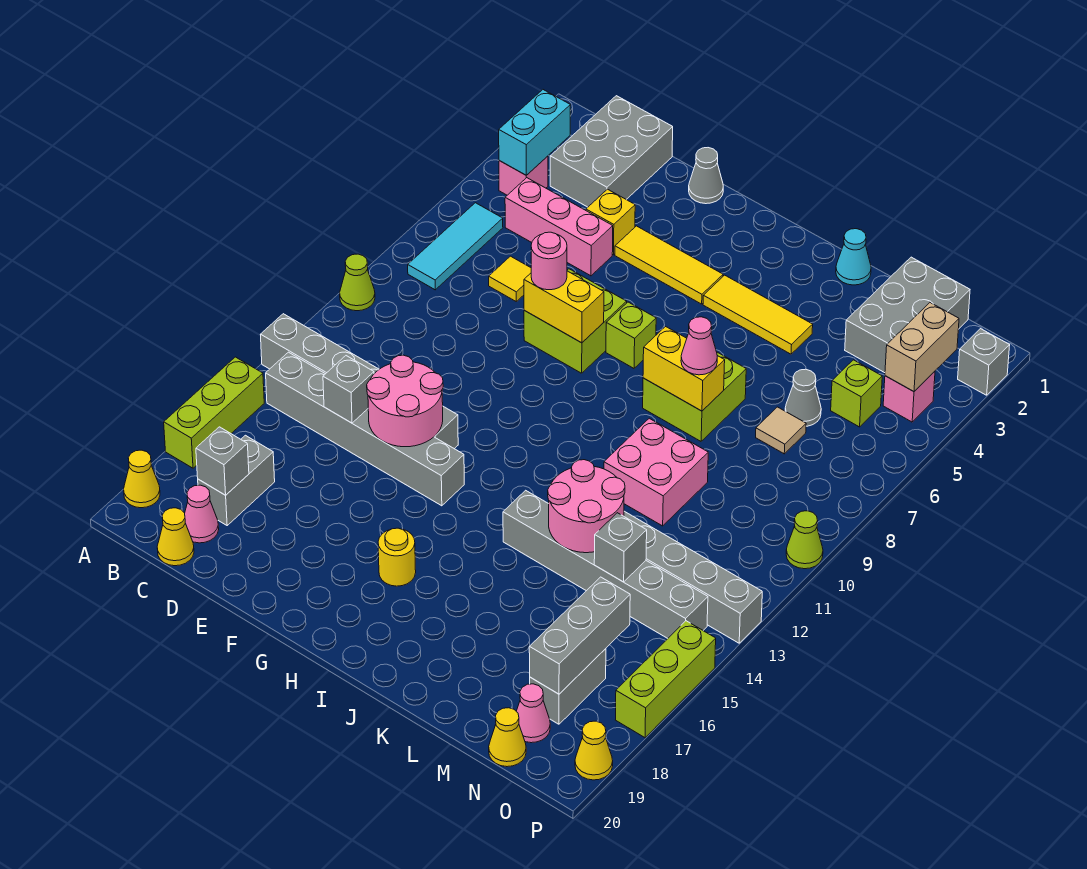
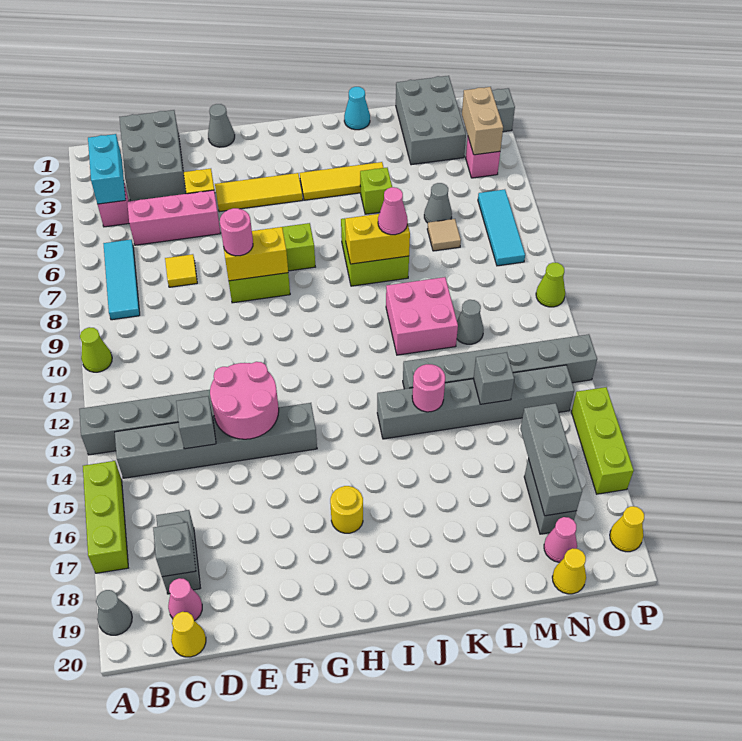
yellow cone A19 level 1 -> grey cone A19 level 1
pink round brick K13:L14 level 2 -> pink round brick K14 level 2
none -> grey cone M11 level 1
lime brick N5 level 1 -> lime brick K5 level 1
none -> cyan tile O6:O8 level 1

